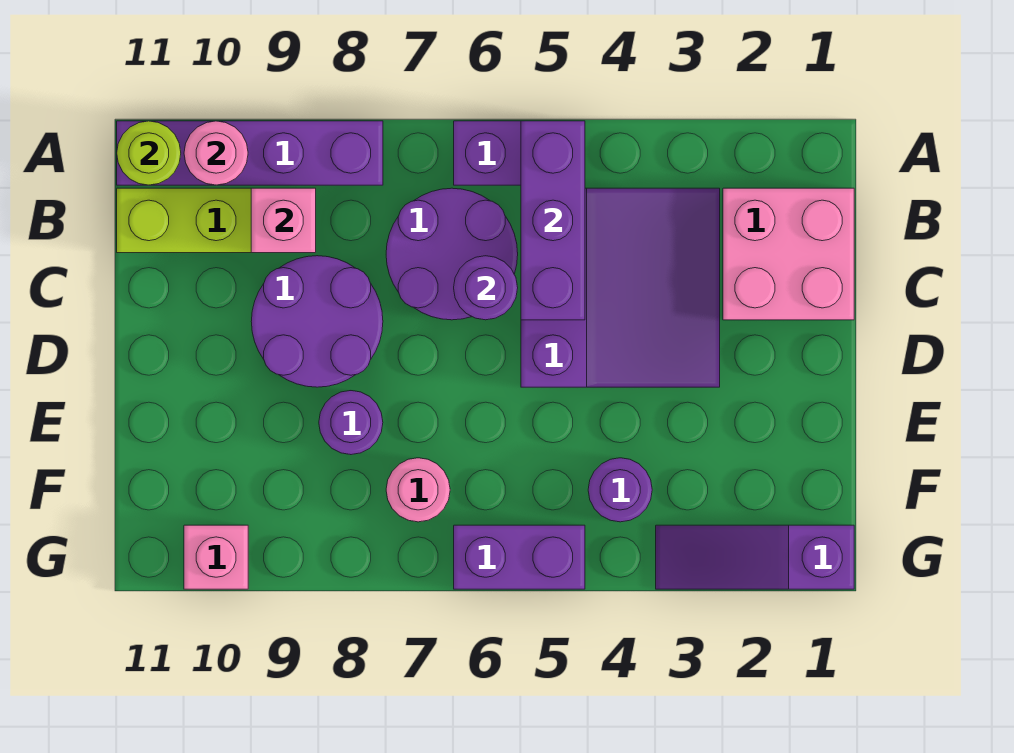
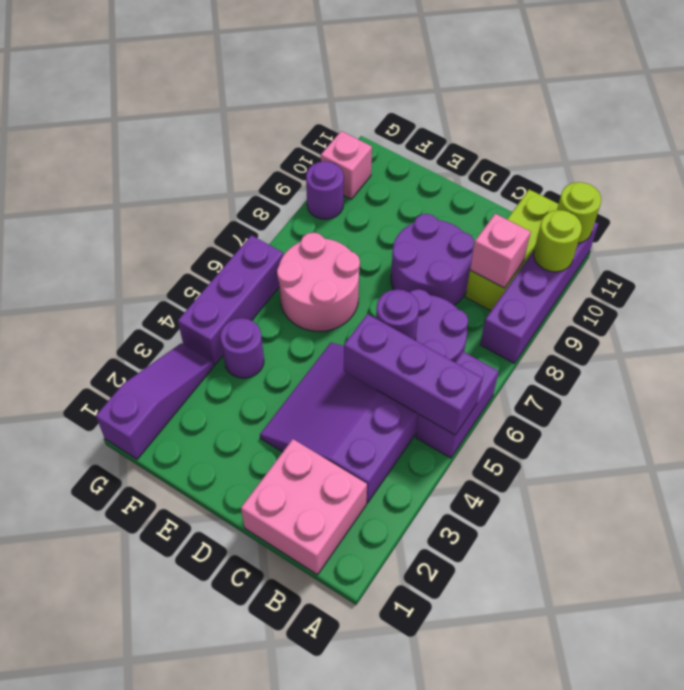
pink round brick A10 level 2 -> lime round brick A10 level 2
purple slope B3:D5 level 1 top 5 -> purple slope B3:D5 level 1 top B
purple round brick E8 level 1 -> purple round brick G9 level 1
pink round brick F7 level 1 -> pink round brick E6:F7 level 1
purple brick G5:G6 level 1 -> purple brick G4:G6 level 1

